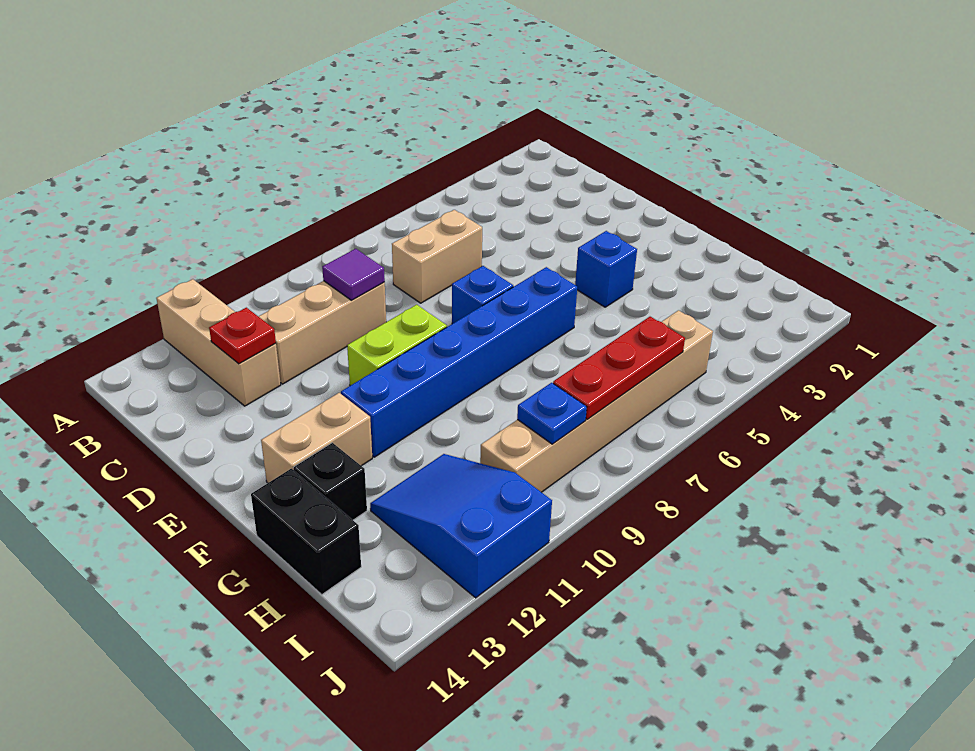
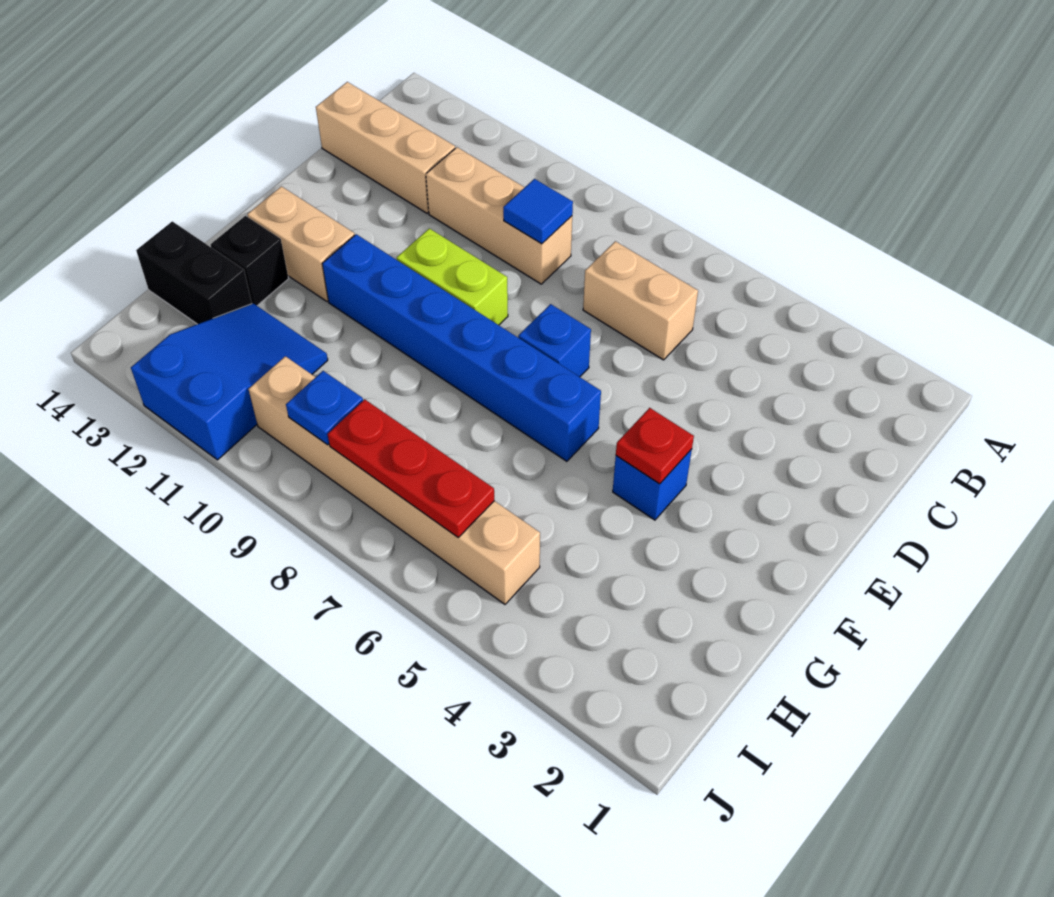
tan brick A12:C12 level 1 -> tan brick C12:C14 level 1
purple tile C9 level 2 -> blue tile C9 level 2
red plate C12 level 2 -> red plate F4 level 2
black brick G14:H14 level 1 -> black brick H13:H14 level 1

